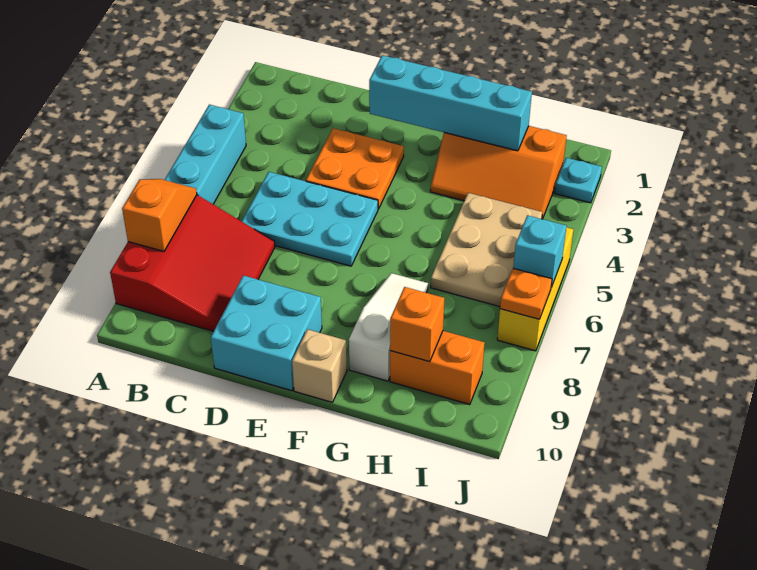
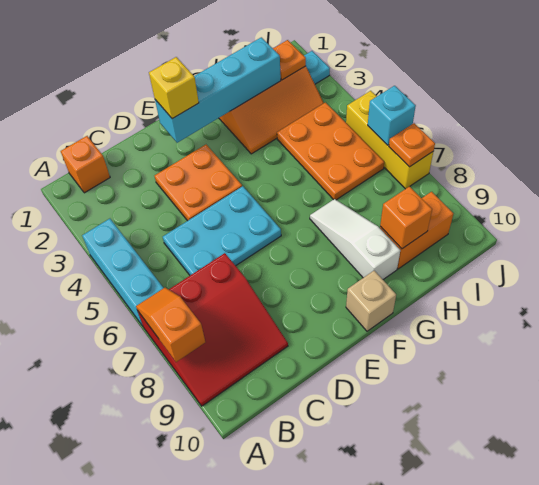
red slope A7:C9 level 1 top A -> red slope A7:C9 level 1 top 7
none -> orange brick B1 level 1
cyan brick D9:E10 level 1 -> none
none -> yellow brick E2 level 3
tan plate H4:I6 level 1 -> orange plate H4:I6 level 1
none -> orange plate I2 level 2

